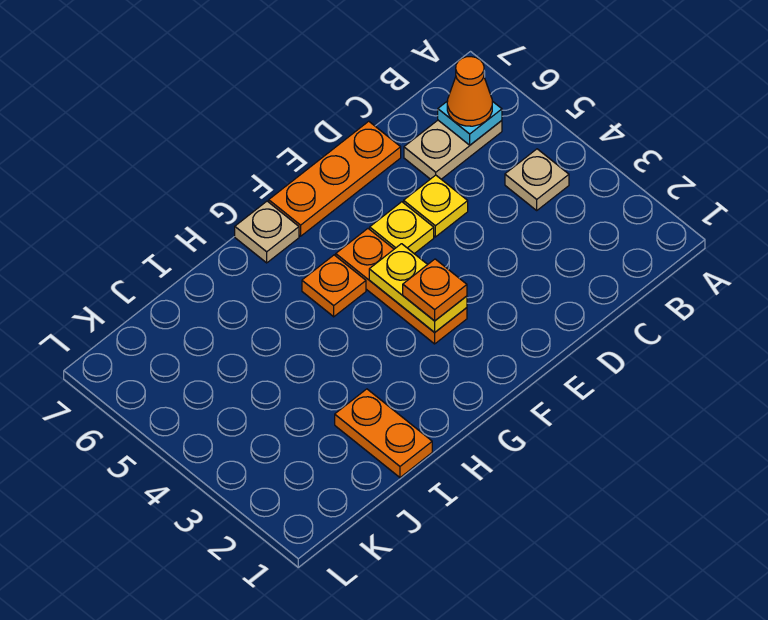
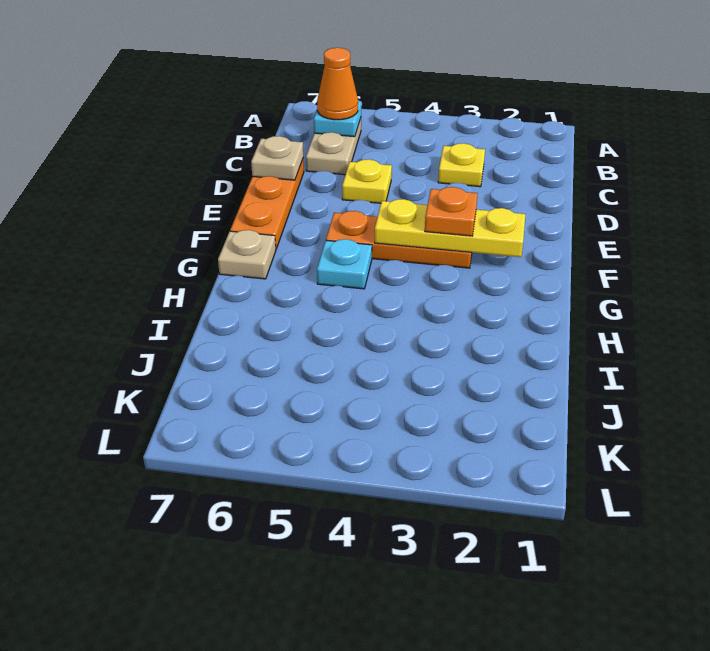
tan plate B4 level 1 -> tan plate D7 level 2
yellow plate E5 level 1 -> yellow plate C3 level 1
yellow plate F3:F4 level 2 -> yellow plate F2:F4 level 2
orange plate G5 level 1 -> cyan plate G5 level 1
orange plate I1:I2 level 1 -> none

